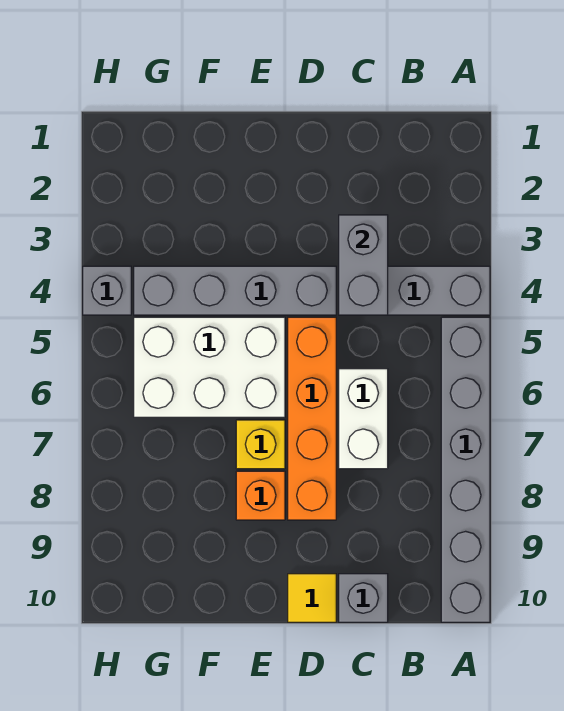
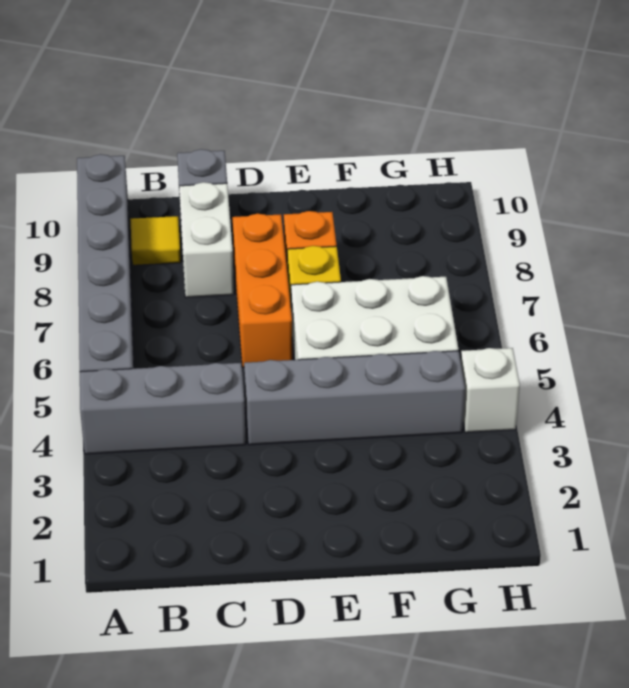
grey brick C3:C4 level 2 -> none
white brick C6:C7 level 1 -> white brick C8:C9 level 1
orange brick D5:D8 level 1 -> orange brick D6:D8 level 1
yellow tile D10 level 1 -> yellow tile B9 level 1
grey brick H4 level 1 -> white brick H4 level 1

